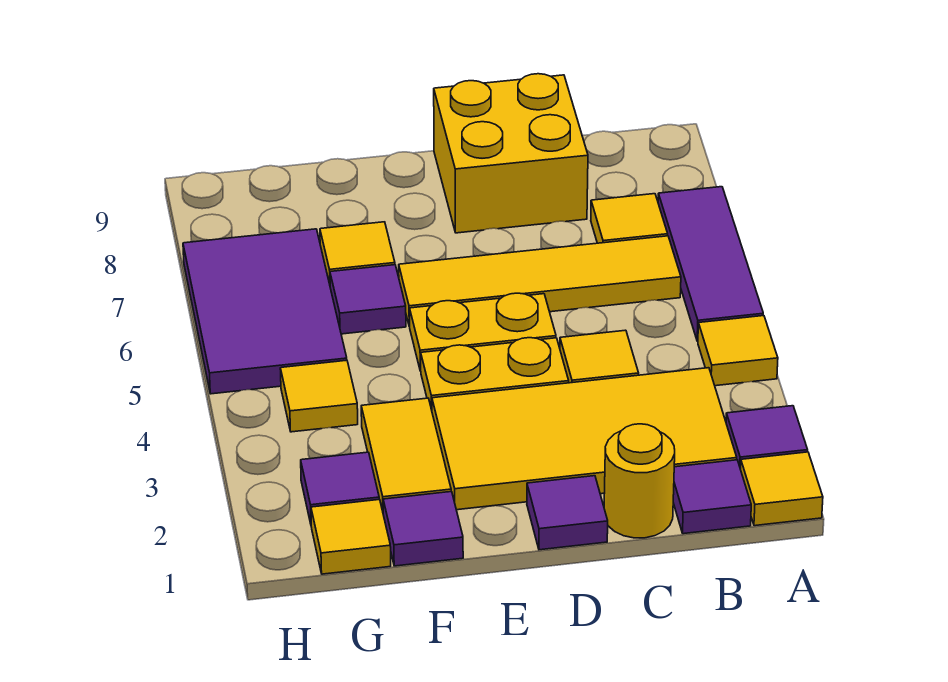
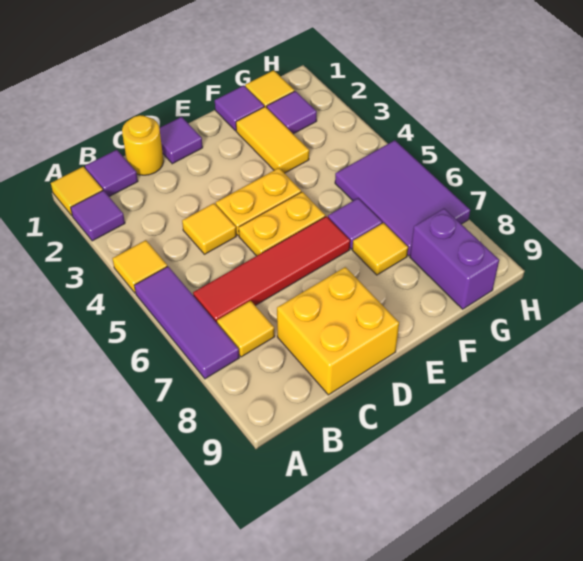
yellow tile B2:E3 level 1 -> none
yellow tile B6:E6 level 1 -> red tile B6:E6 level 1
yellow tile G4 level 1 -> none
none -> purple brick G8:G9 level 1

